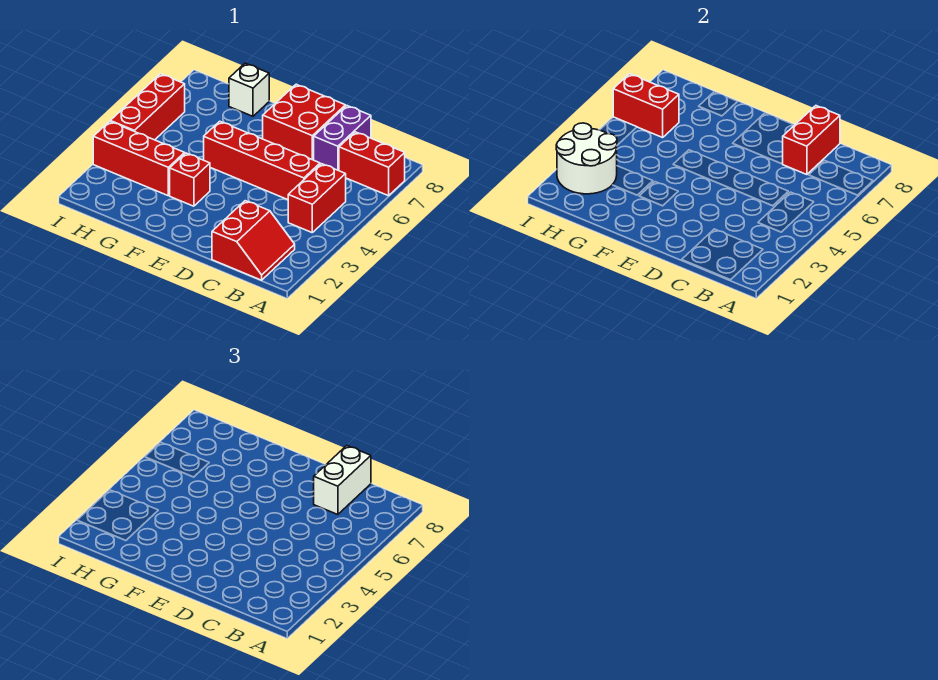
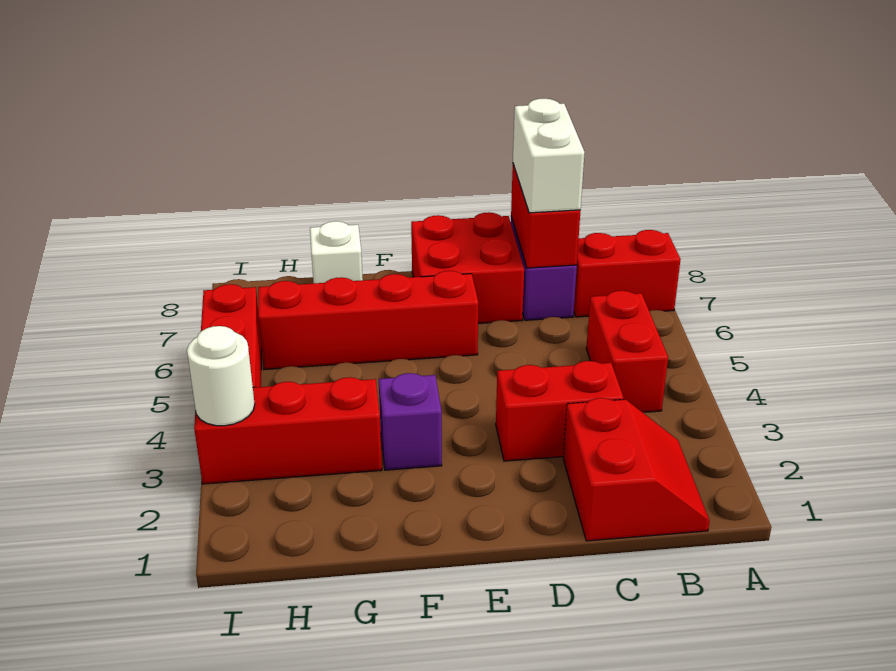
red brick C5:F5 level 1 -> red brick E6:H6 level 1
red brick F3 level 1 -> purple brick F3 level 1
white round brick H2:I3 level 2 -> white round brick I3 level 2
red brick H6:I6 level 2 -> red brick C3:D3 level 1

